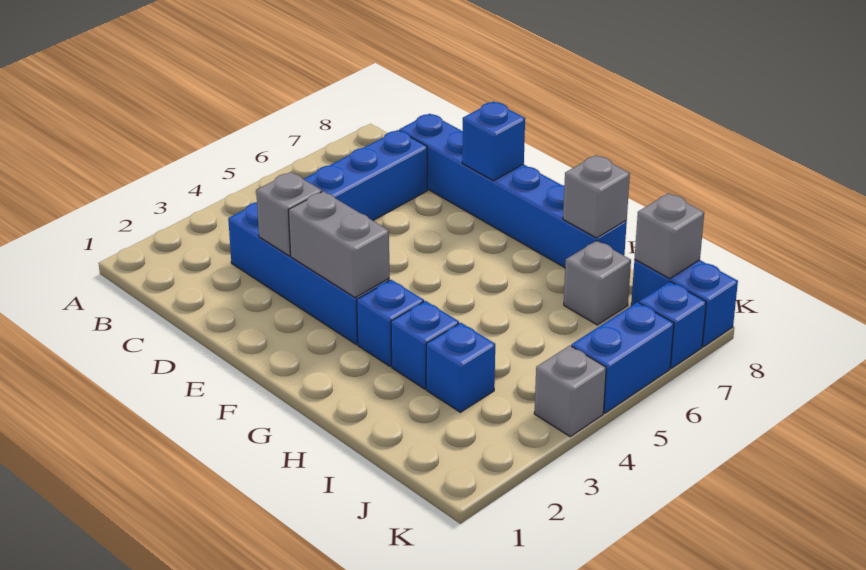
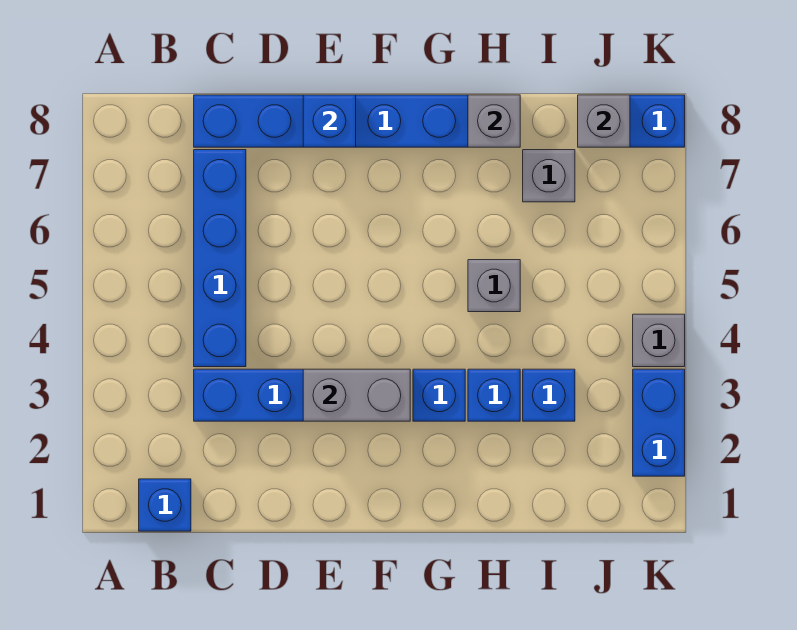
grey brick D3 level 2 -> grey brick H5 level 1
blue brick K5:K6 level 1 -> blue brick K2:K3 level 1
blue brick K7 level 1 -> blue brick B1 level 1

